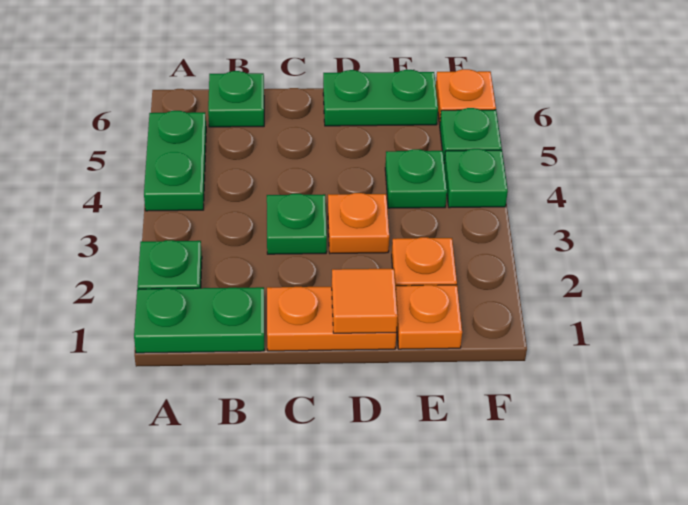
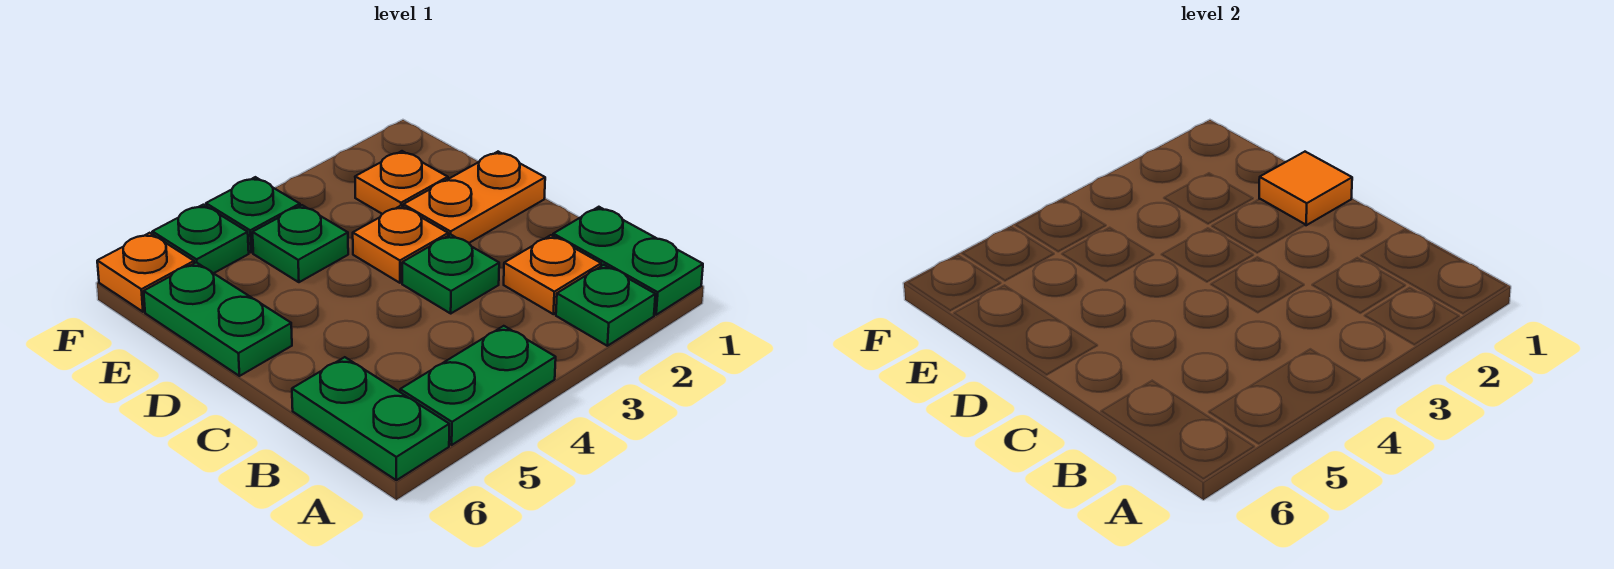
green plate B6 level 1 -> green plate A6:B6 level 1
orange plate C1:D1 level 1 -> orange plate D1:D2 level 1
orange plate E1 level 1 -> orange plate B2 level 1

